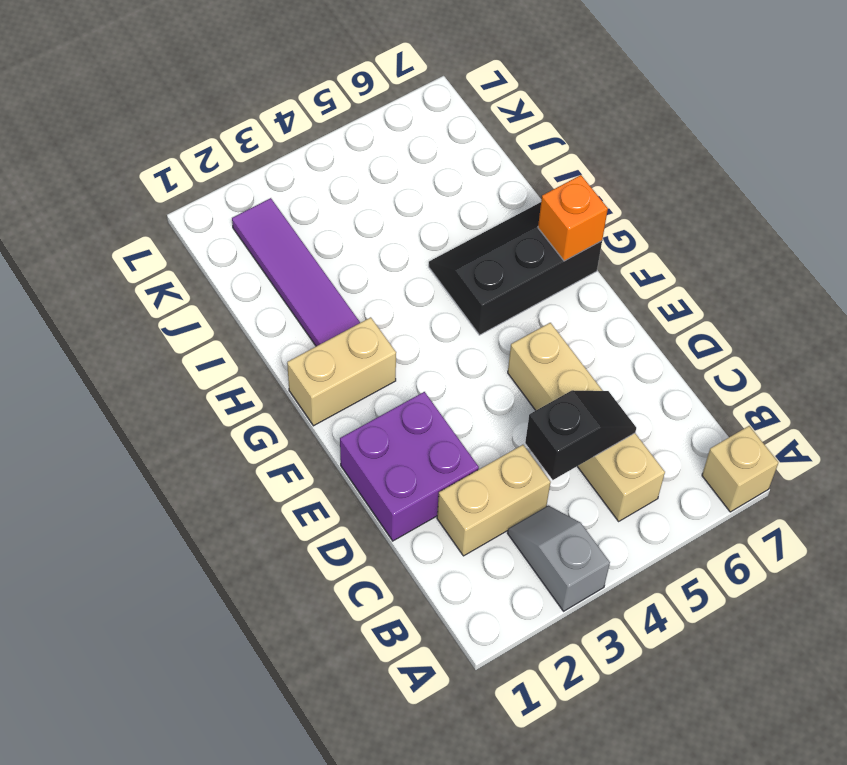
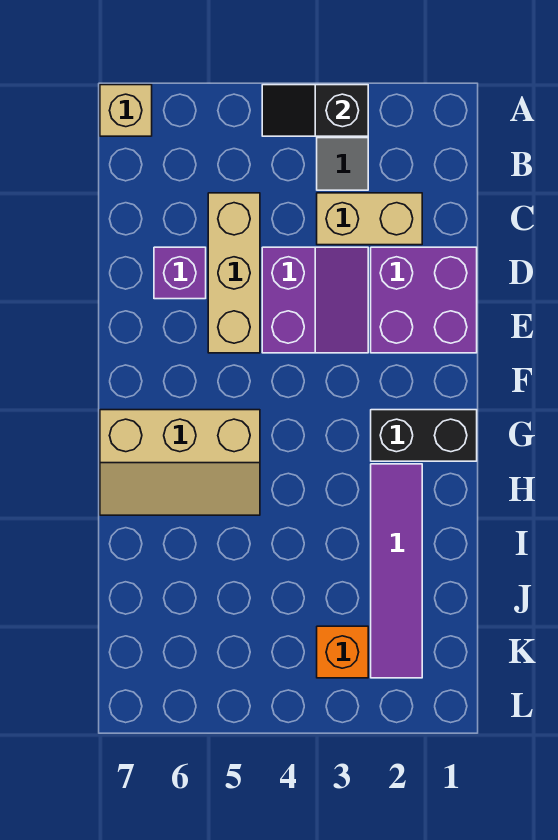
tan brick B5:E5 level 1 -> tan brick C5:E5 level 1
black slope C4:C5 level 2 top 4 -> black slope A3:A4 level 2 top 3
none -> purple slope D3:E4 level 1 top 4
none -> purple brick D6 level 1
tan brick G1:G2 level 1 -> black brick G1:G2 level 1
black slope G5:H7 level 1 top G -> tan slope G5:H7 level 1 top G
orange brick G7 level 2 -> orange brick K3 level 1

